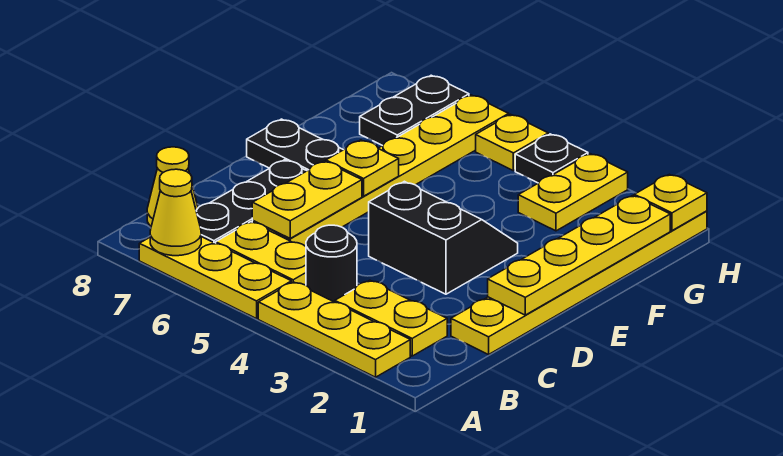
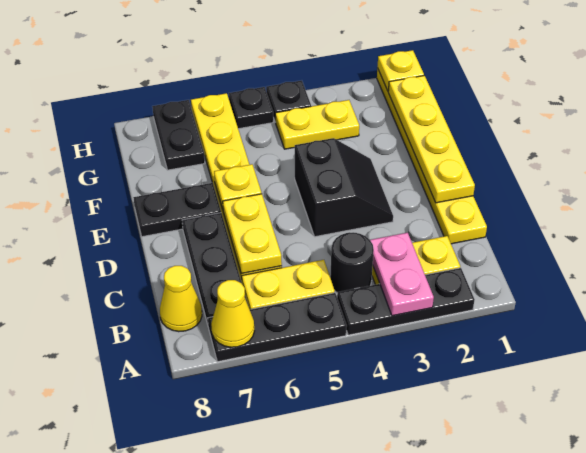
yellow plate A2:A4 level 1 -> black plate A2:A4 level 1
none -> pink plate A3:B3 level 2
yellow plate A5:A7 level 1 -> black plate A5:A7 level 1
black slope D3:E4 level 1 top D -> black slope D3:E4 level 1 top 4
yellow plate G3:H3 level 1 -> yellow plate G3:G4 level 1
yellow plate H5 level 1 -> black plate H5 level 1

